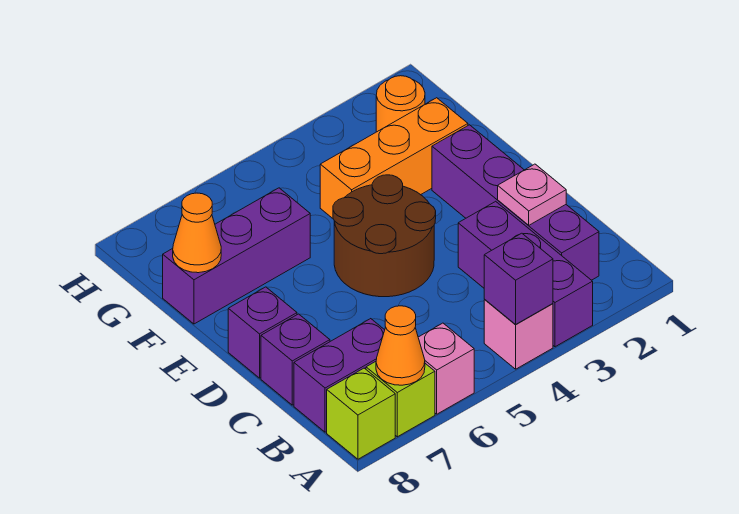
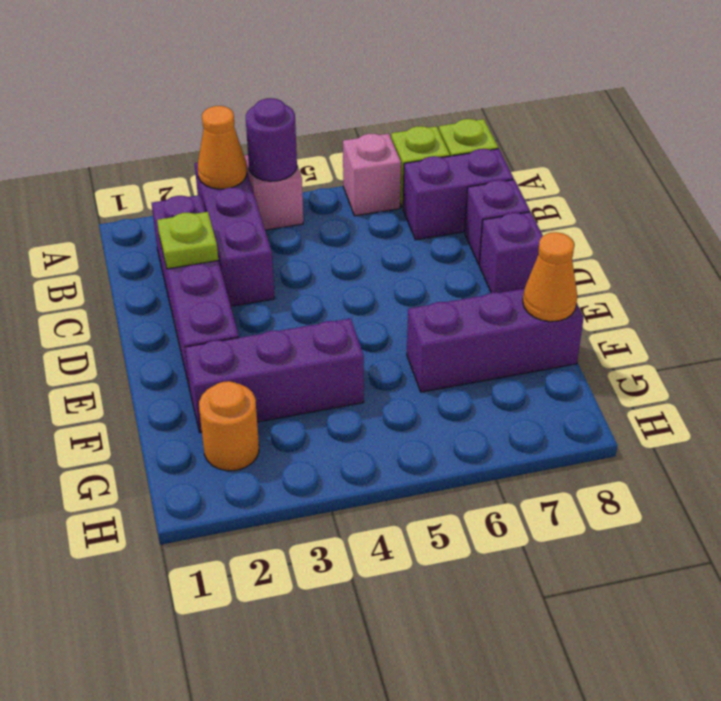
purple brick A4 level 2 -> purple round brick A4 level 2
orange cone A7 level 2 -> orange cone A3 level 2
pink plate C2 level 2 -> lime plate C2 level 2
brown round brick D4:E5 level 1 -> none
orange brick F2:F4 level 1 -> purple brick F2:F4 level 1

